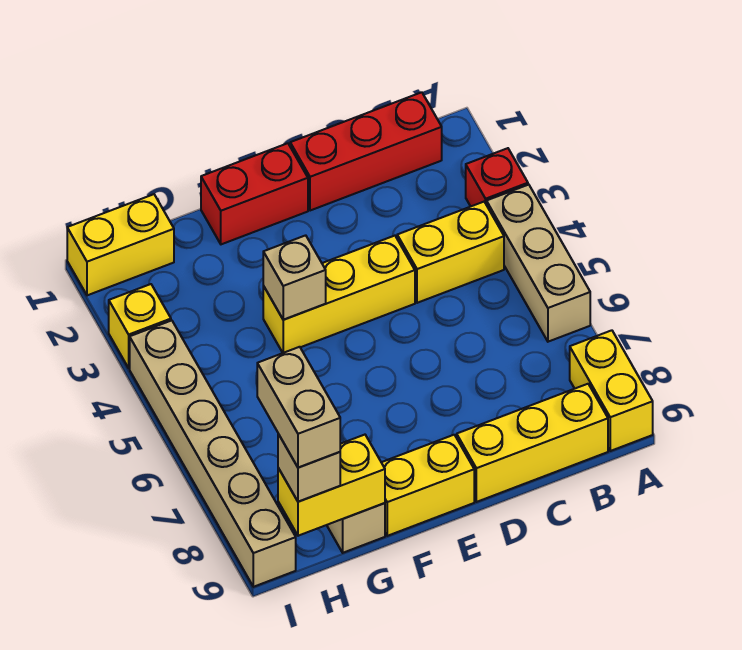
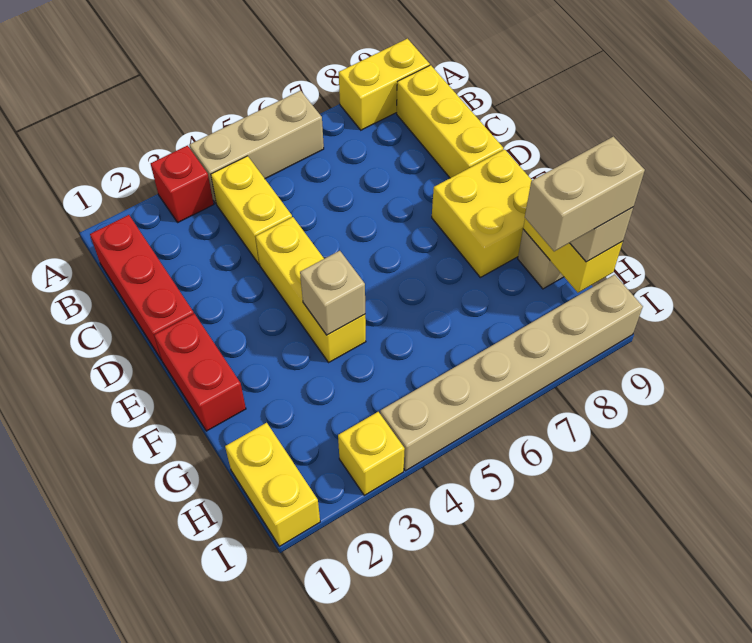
yellow brick E9:F9 level 1 -> yellow brick E8:F9 level 1

